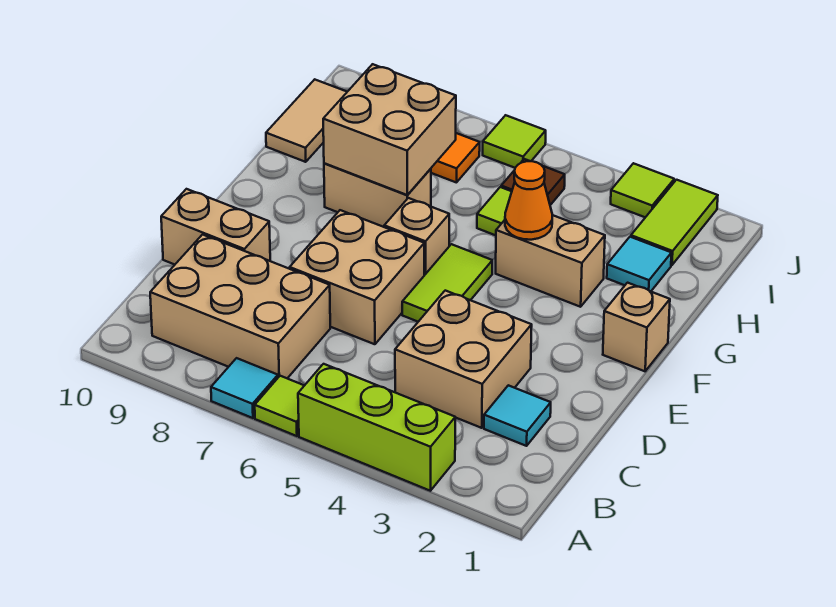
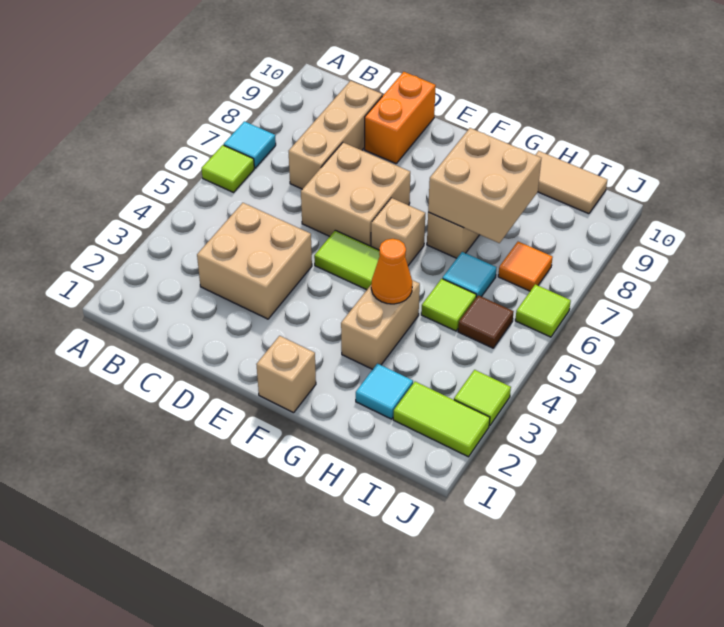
lime brick A3:A5 level 1 -> none
tan brick B7:C9 level 1 -> tan brick C7:C9 level 1
cyan tile C2 level 1 -> cyan tile H6 level 1
tan brick D9:D10 level 1 -> orange brick D9:D10 level 1

